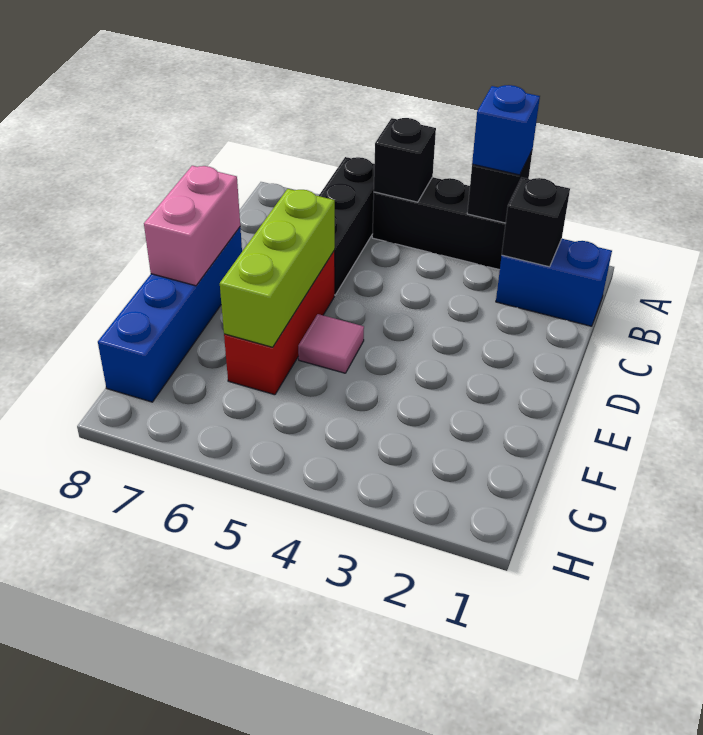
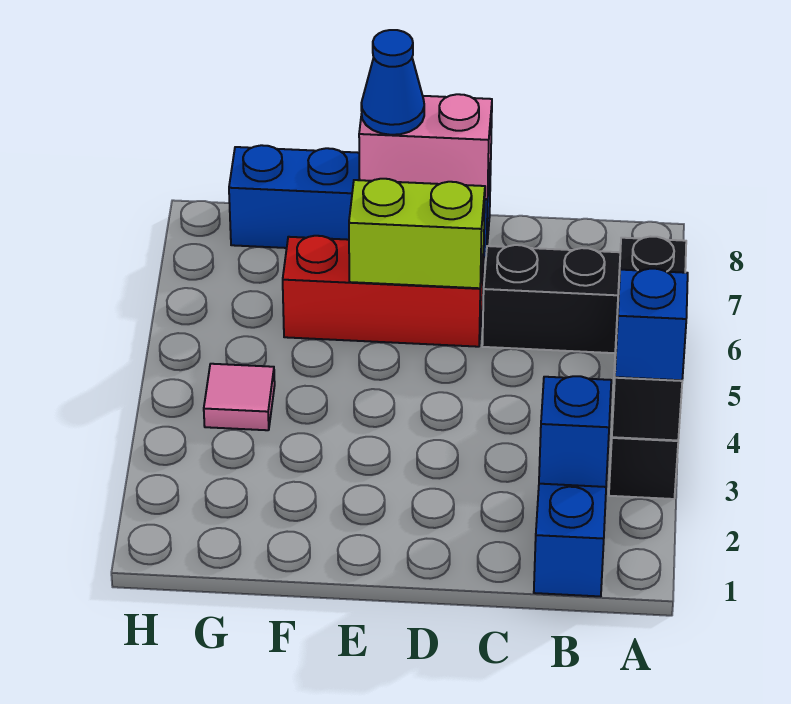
black brick B2 level 2 -> blue brick B2 level 2
lime brick D6:F6 level 2 -> lime brick D6:E6 level 2
pink tile E5 level 1 -> pink tile G4 level 1
none -> blue cone E8 level 3

